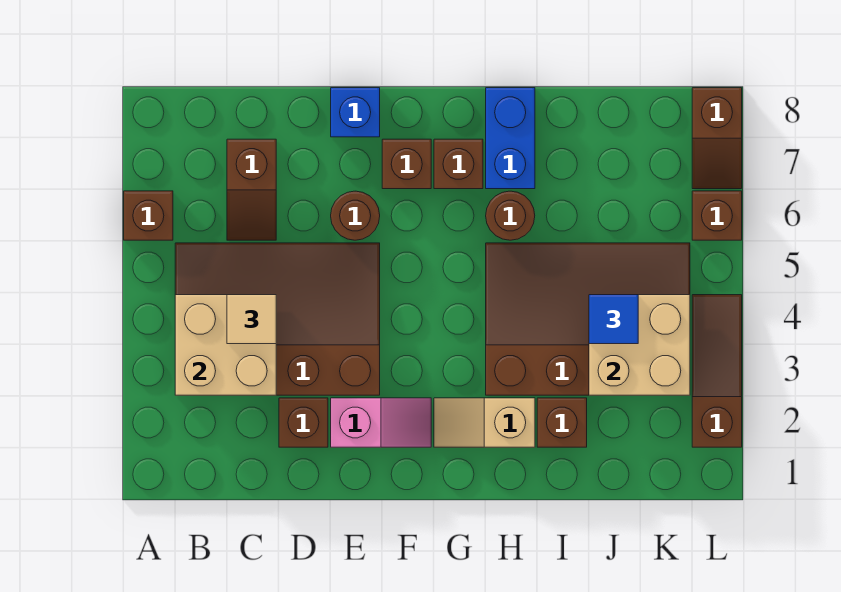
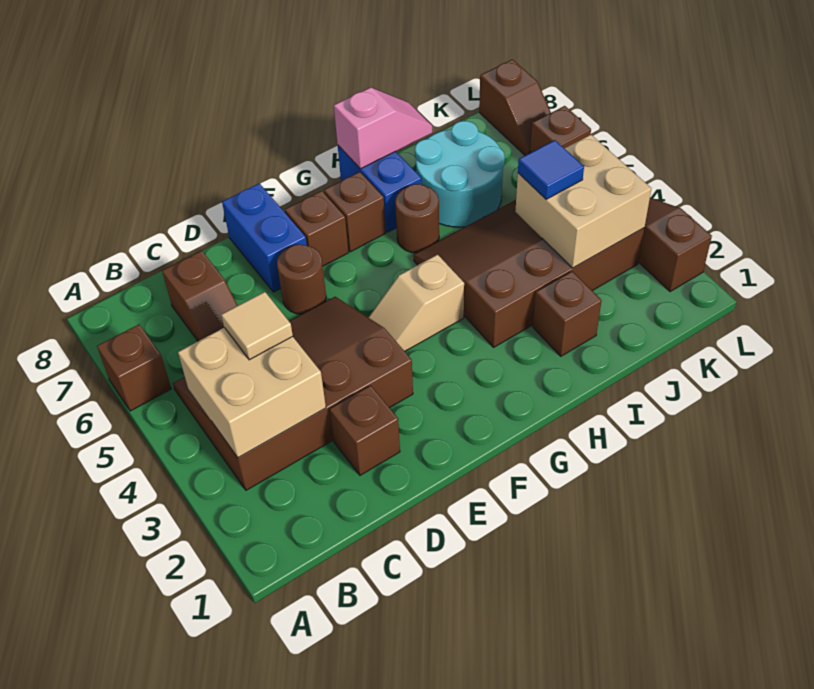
pink slope E2:F2 level 1 top E -> pink slope H8:I8 level 2 top H
blue brick E8 level 1 -> blue brick E7:E8 level 1
tan slope G2:H2 level 1 top H -> tan slope F4:G4 level 1 top G
none -> cyan round brick I6:J7 level 1

